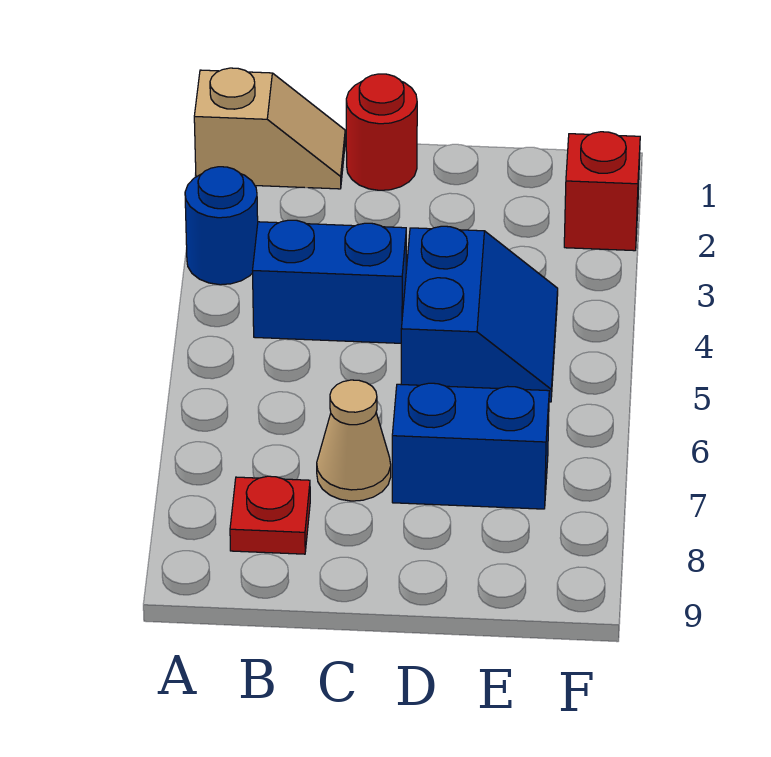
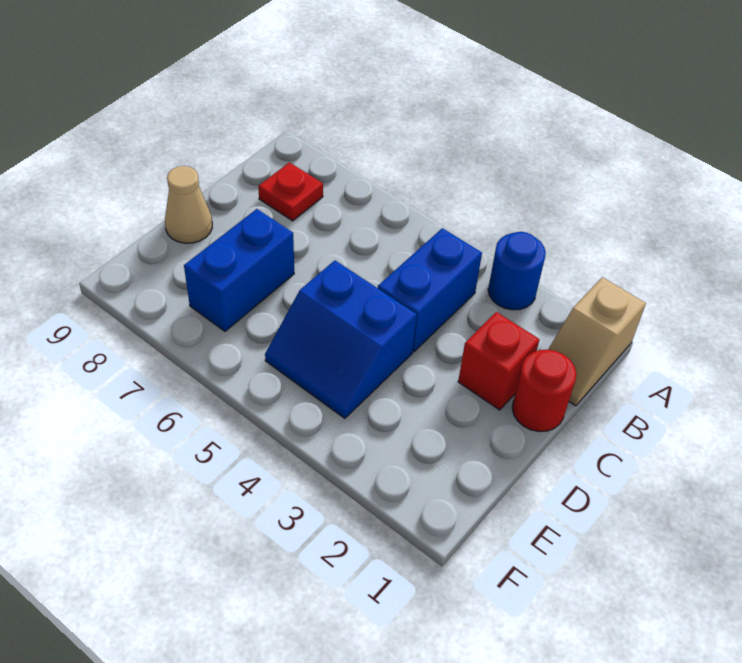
tan cone C7 level 1 -> tan cone D9 level 1
red brick F2 level 1 -> red brick C2 level 1

